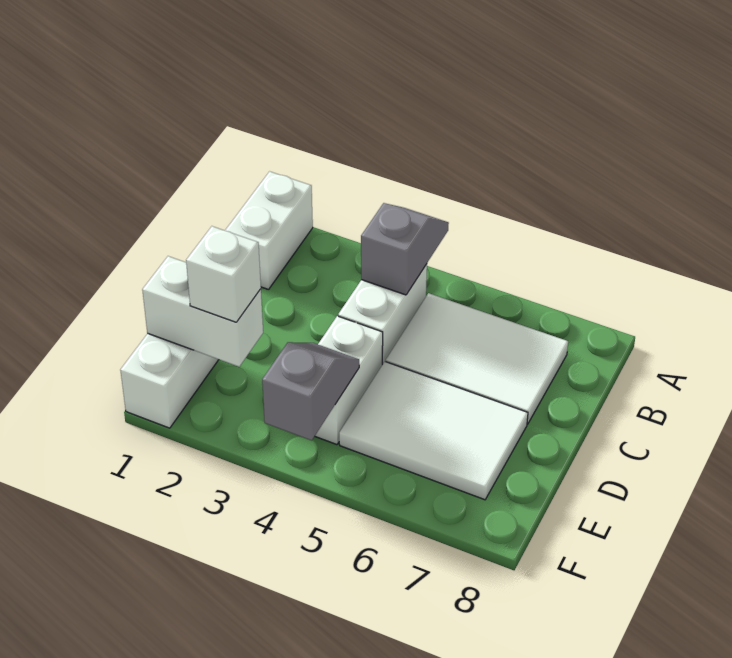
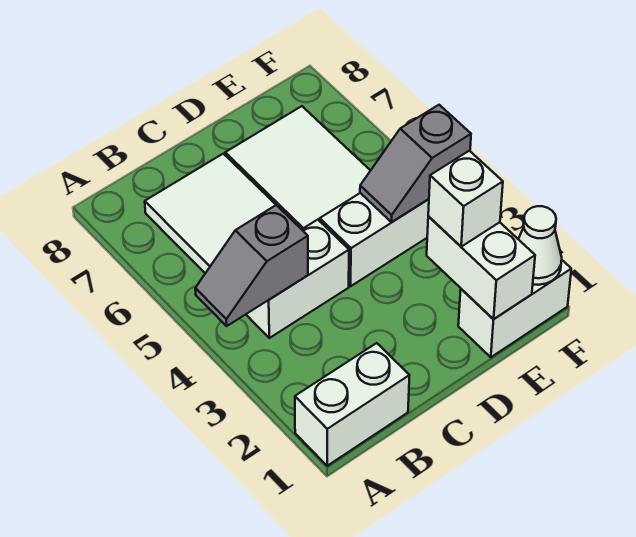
none -> white cone F1 level 2

